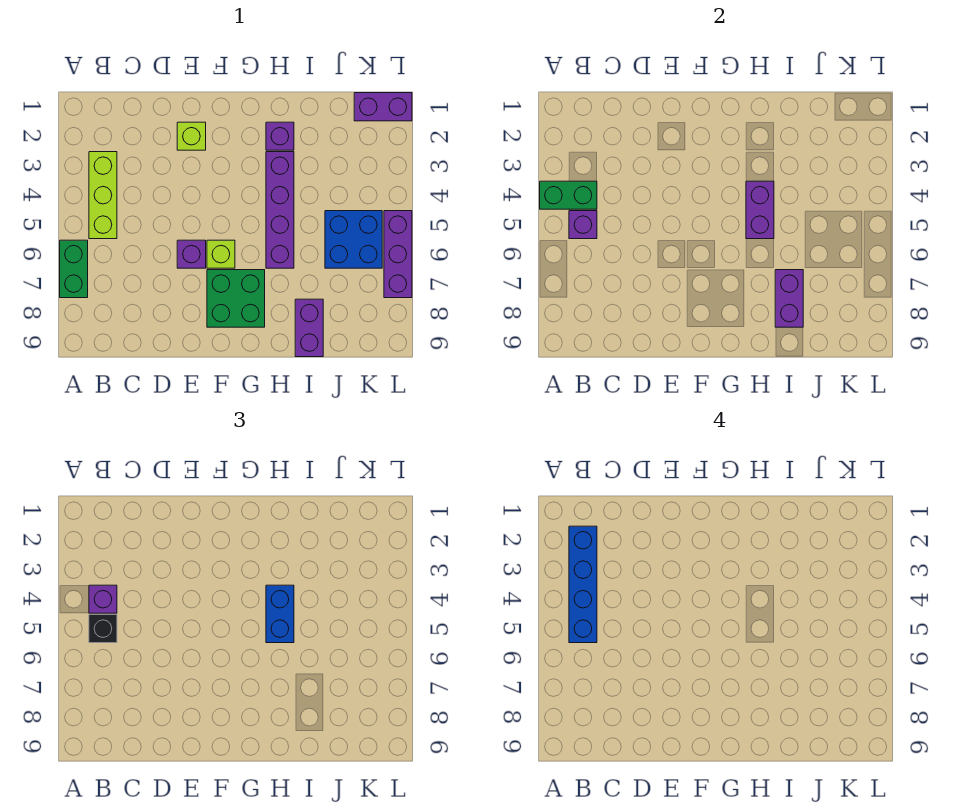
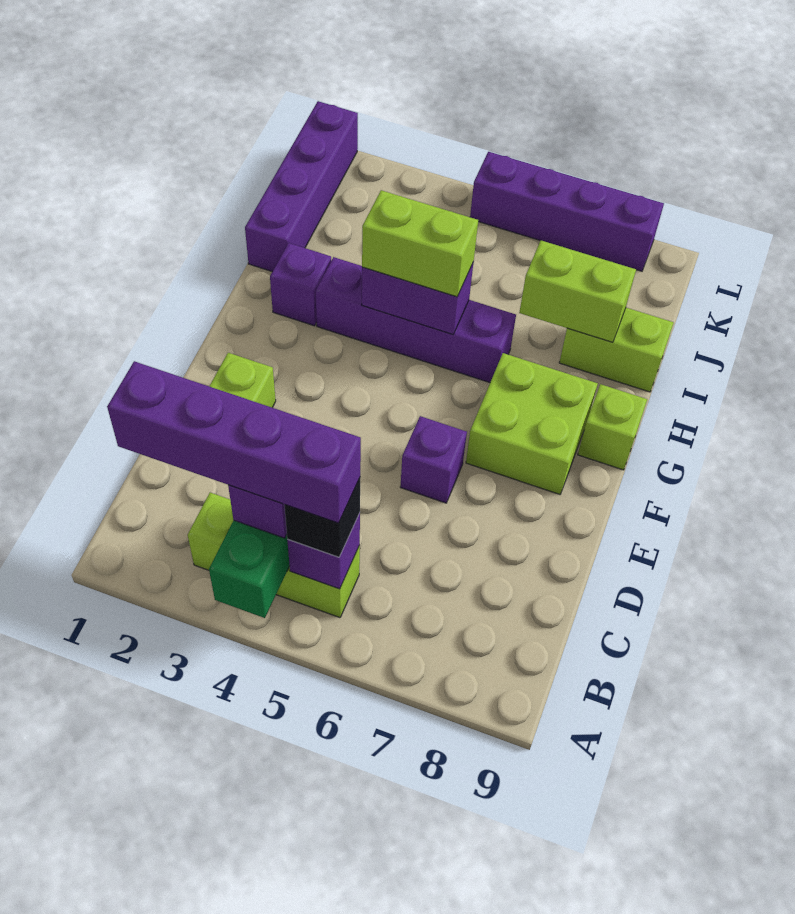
green brick A6:A7 level 1 -> none
blue brick B2:B5 level 4 -> purple brick B2:B5 level 4
lime brick F6 level 1 -> lime brick G9 level 1
green brick F7:G8 level 1 -> lime brick F7:G8 level 1
blue brick H4:H5 level 3 -> lime brick H4:H5 level 3
purple brick I7:I8 level 2 -> lime brick I7:I8 level 2
purple brick I8:I9 level 1 -> lime brick I8:I9 level 1
blue brick J5:K6 level 1 -> none
purple brick K1:L1 level 1 -> purple brick I1:L1 level 1
purple brick L5:L7 level 1 -> purple brick L5:L8 level 1

